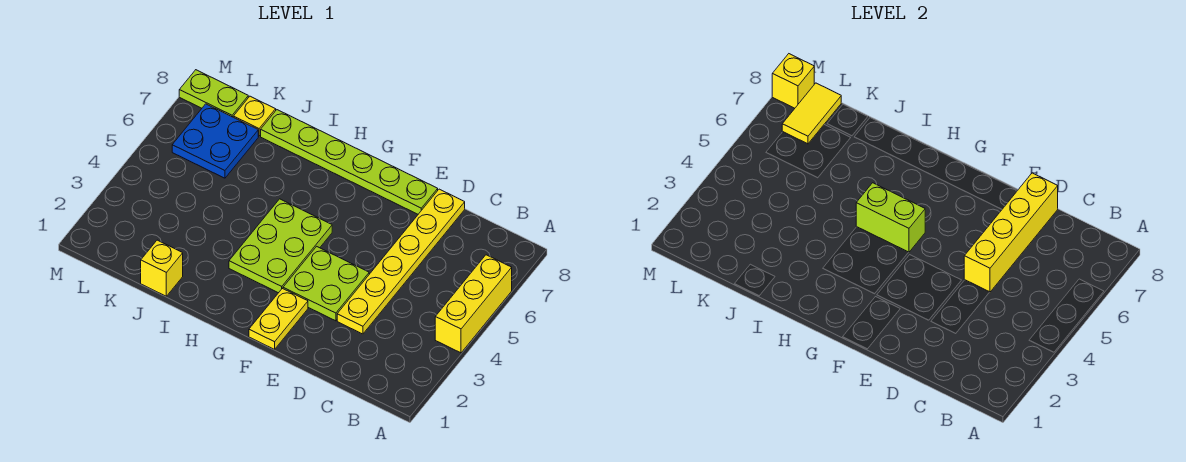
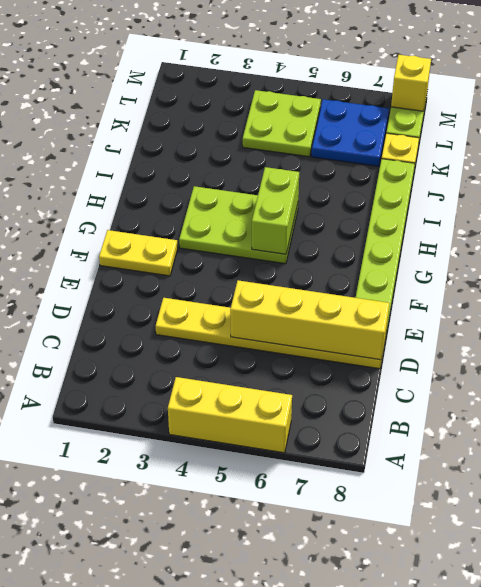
lime plate E3:F4 level 1 -> lime plate K4:L5 level 1
yellow brick J1 level 1 -> none
yellow tile L7:L8 level 2 -> none

